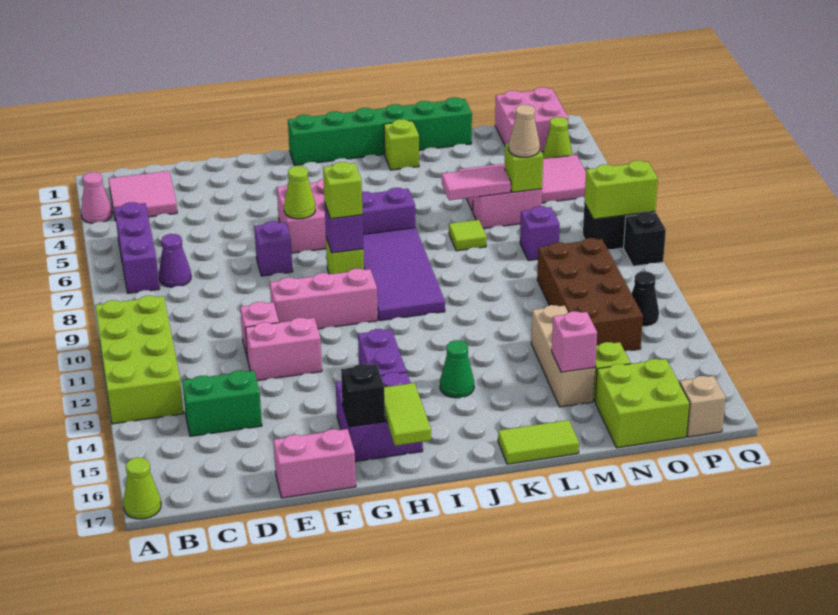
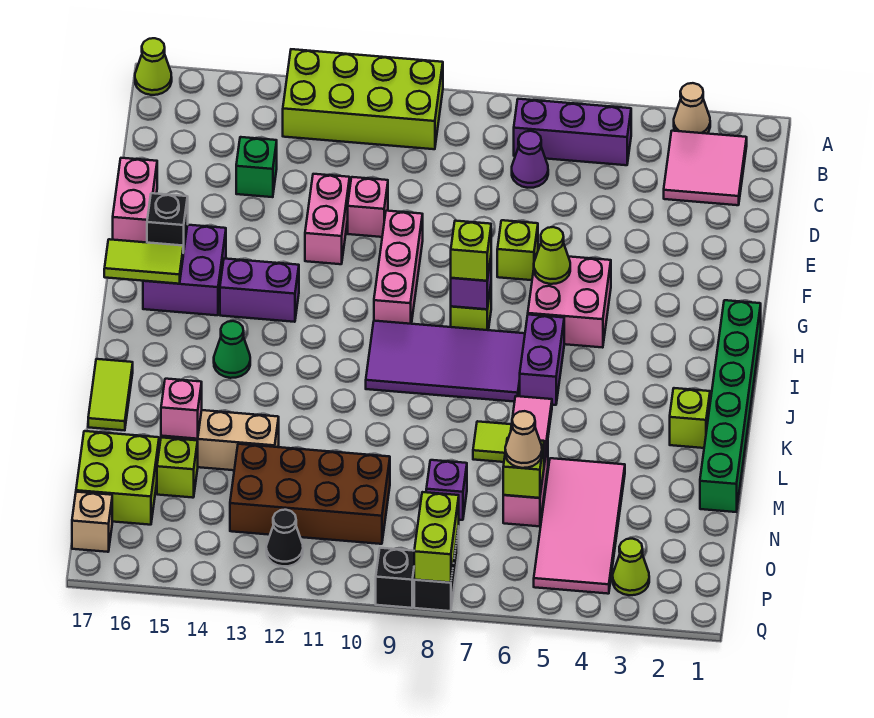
pink cone A3 level 1 -> tan cone A3 level 1
green brick C14:D14 level 1 -> green brick D14 level 1
purple brick F7 level 1 -> lime brick F7 level 1
pink brick O1:P2 level 1 -> none

